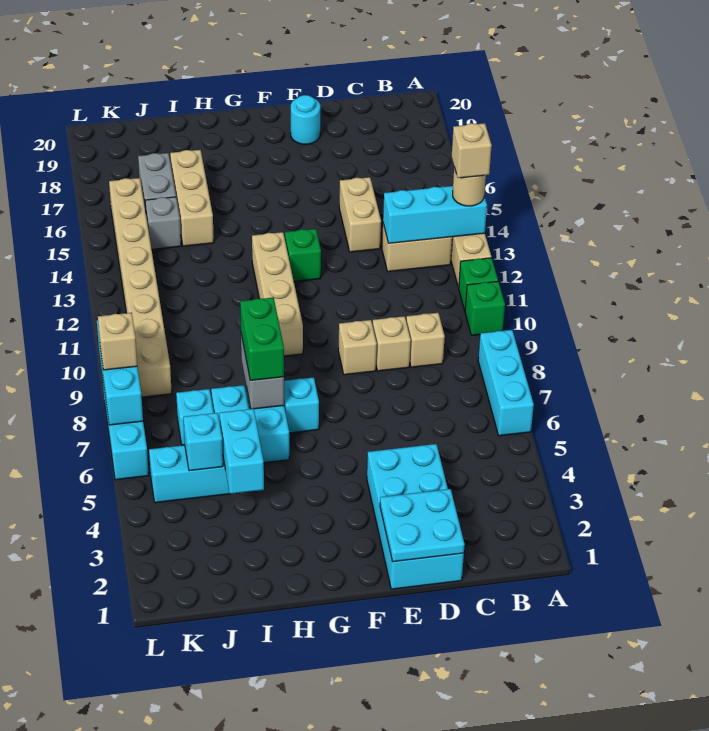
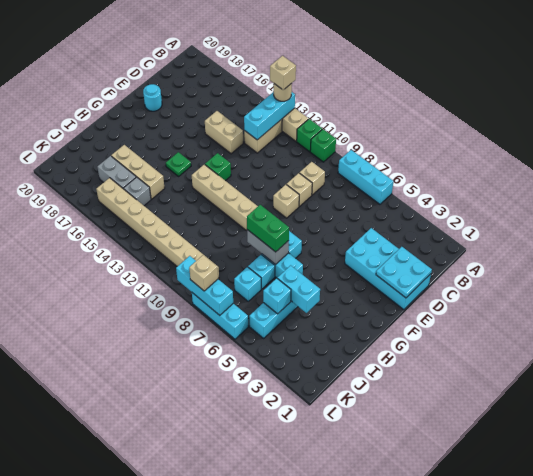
none -> green plate G15 level 1

